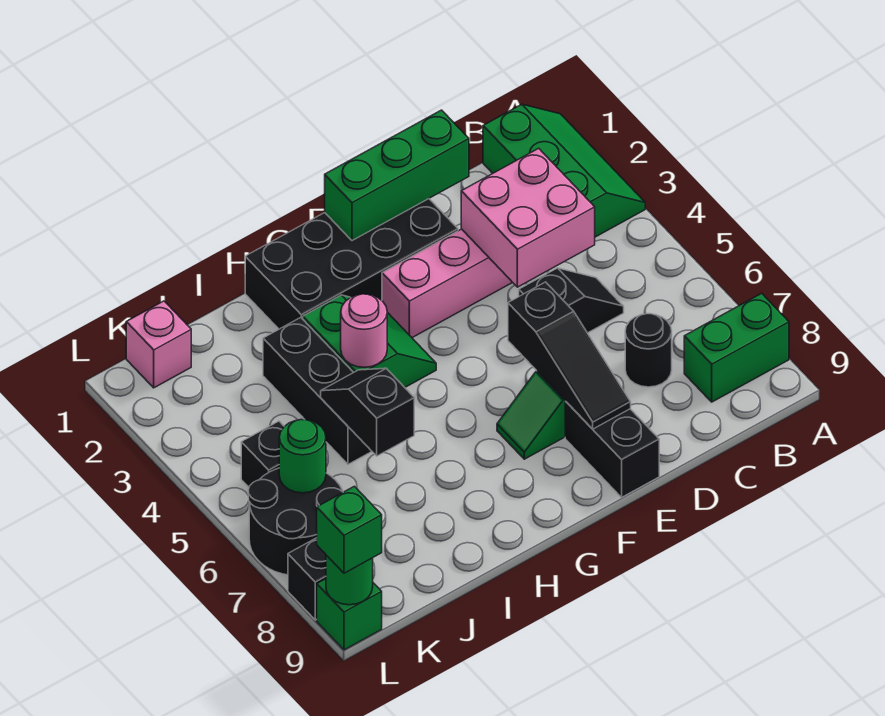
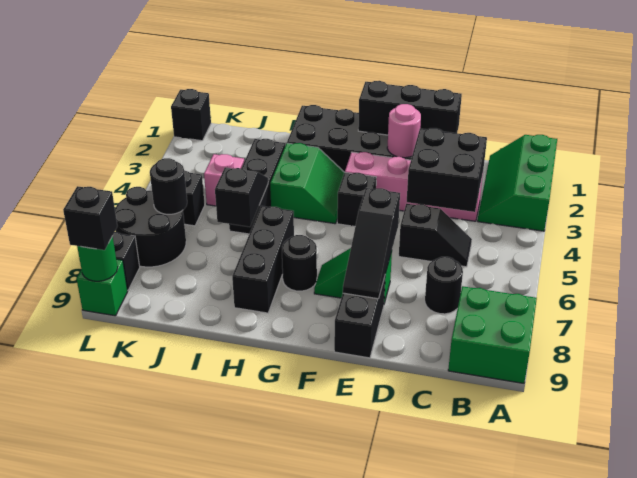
green slope A1:B3 level 1 top B -> green slope A1:B3 level 1 top A
green brick A8:B8 level 1 -> green brick A8:B9 level 1
pink brick C3:D4 level 2 -> black brick C3:D4 level 2
green brick D1:F1 level 2 -> black brick D1:F1 level 2
none -> black brick F4 level 1
none -> black round brick G7 level 1
pink round brick H4 level 2 -> pink round brick E2 level 2
none -> black brick H6:H8 level 1
pink brick K1 level 1 -> pink brick J4 level 1
green round brick K6 level 2 -> black round brick K6 level 2
none -> black brick L1 level 1
green brick L9 level 3 -> black brick L9 level 3

